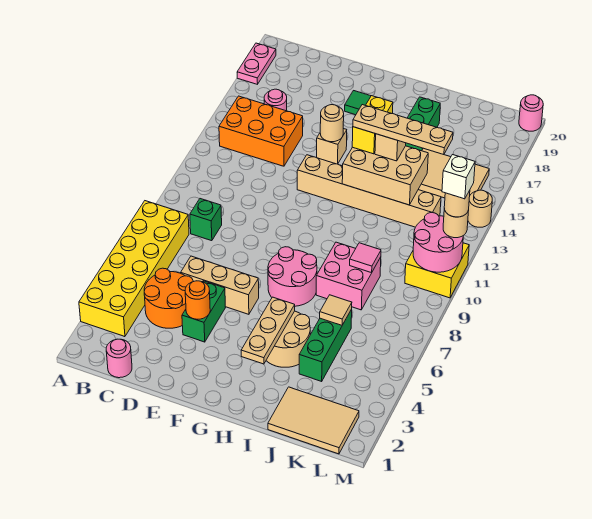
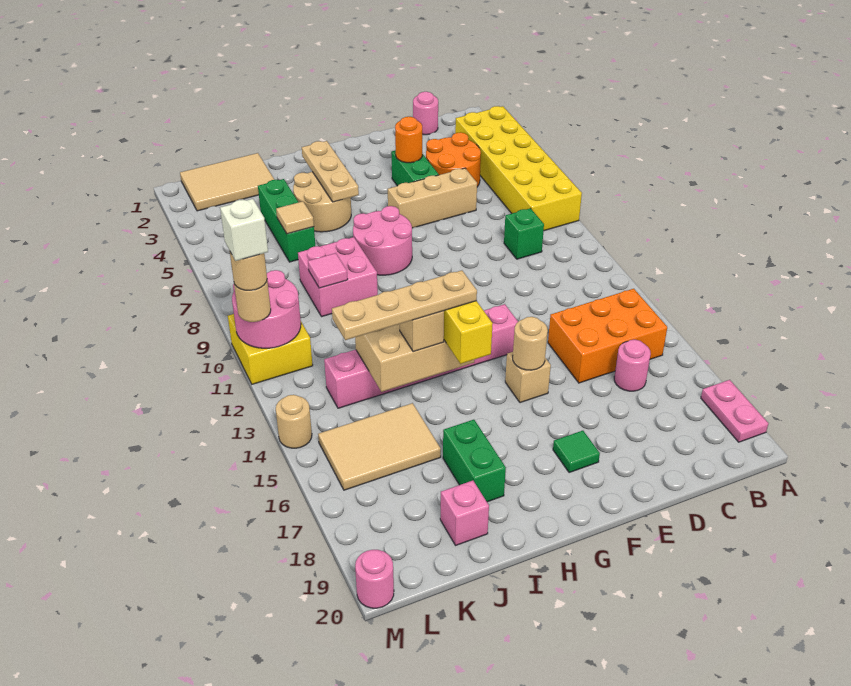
tan brick F13:K13 level 1 -> pink brick F13:K13 level 1
none -> pink brick J19 level 1

